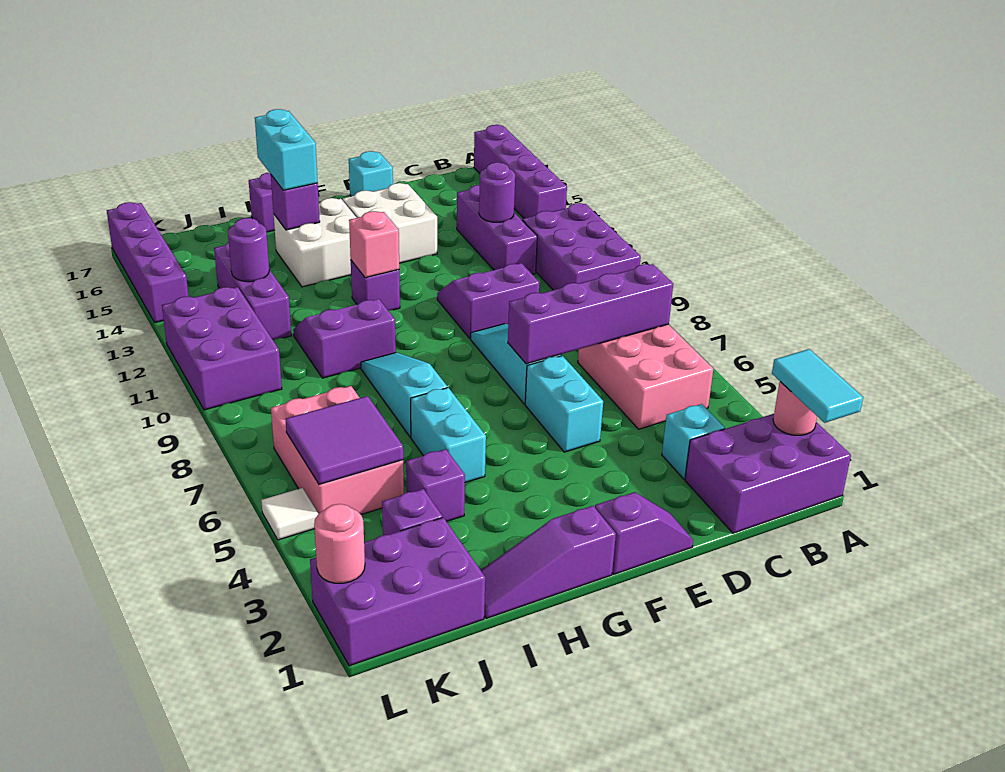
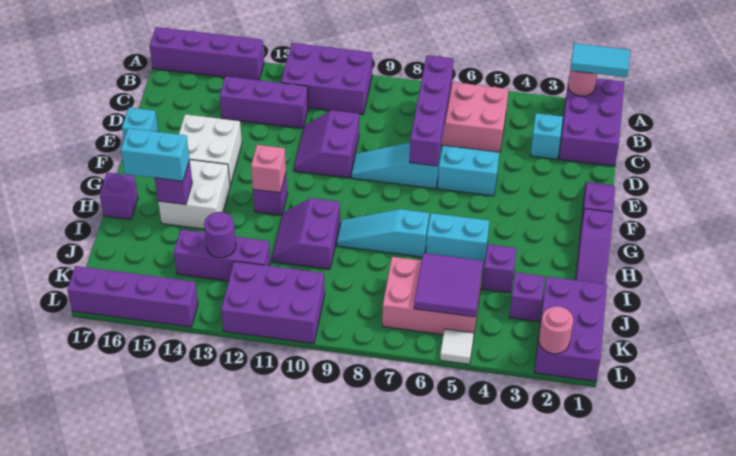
purple round brick C13 level 2 -> none

